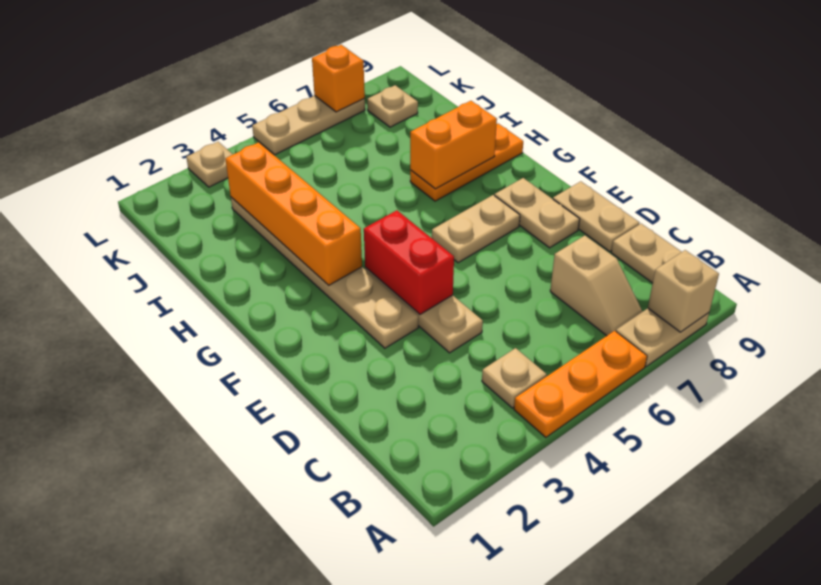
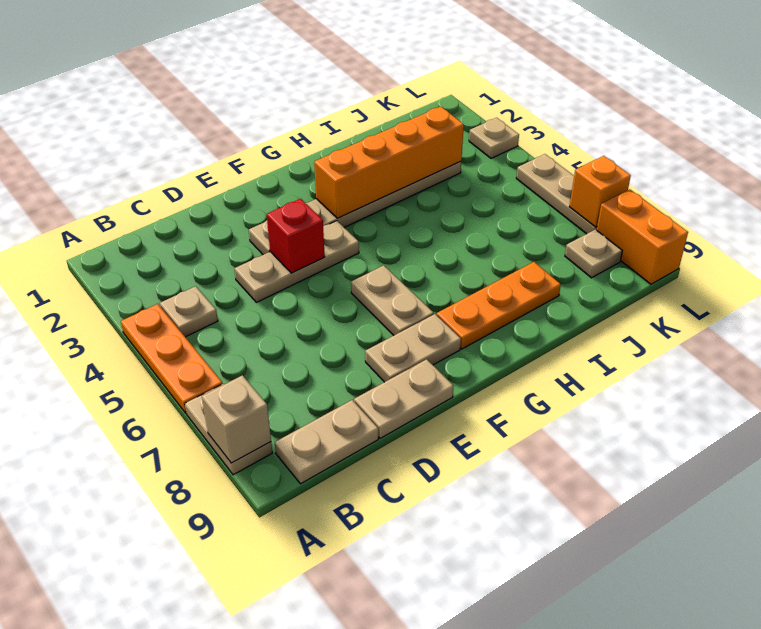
tan slope B7:C7 level 1 top C -> none
red brick E4:F4 level 2 -> red brick E4 level 2
orange plate H7:H9 level 1 -> orange plate G8:I8 level 1
orange brick H7:H8 level 2 -> orange brick L8:L9 level 1

